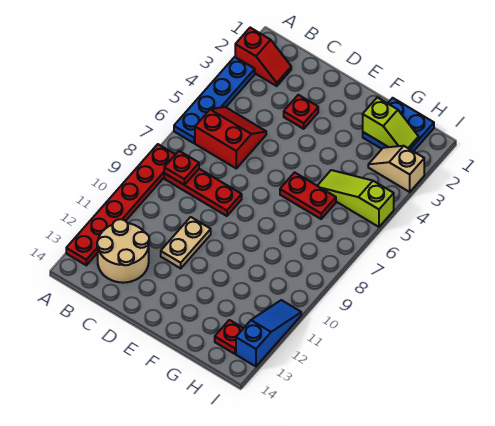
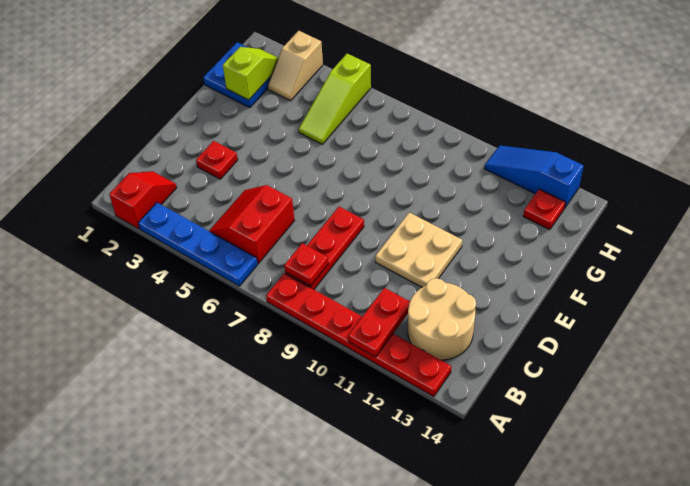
tan plate D10:D11 level 1 -> tan plate D10:E11 level 1
red plate F6:G6 level 1 -> red plate A11:B11 level 2

